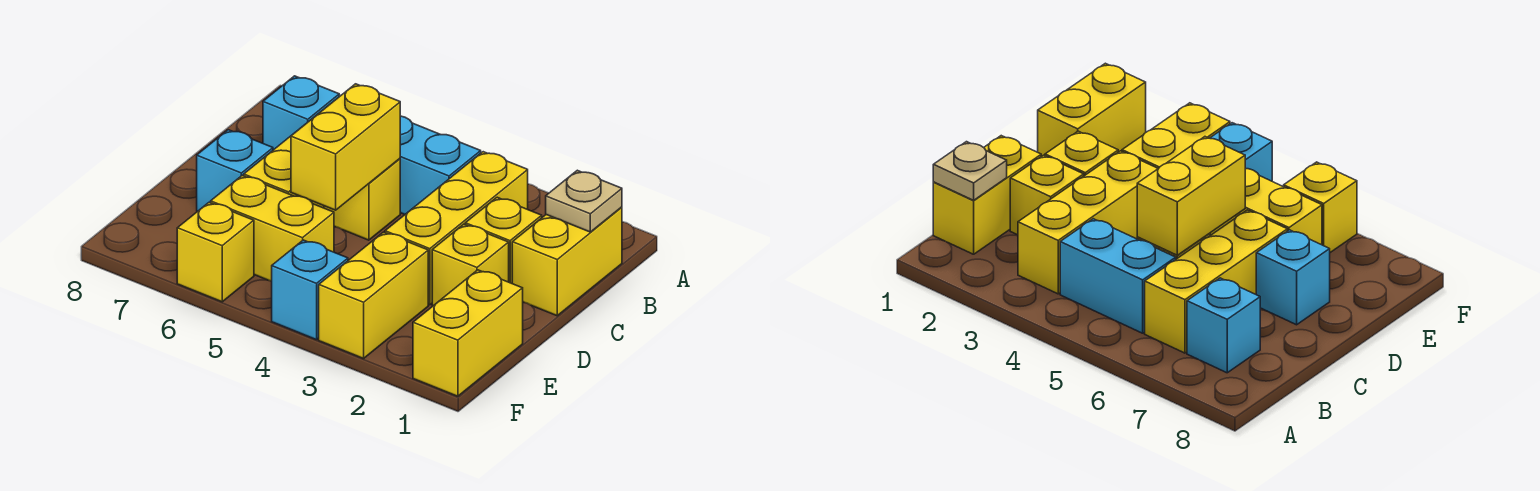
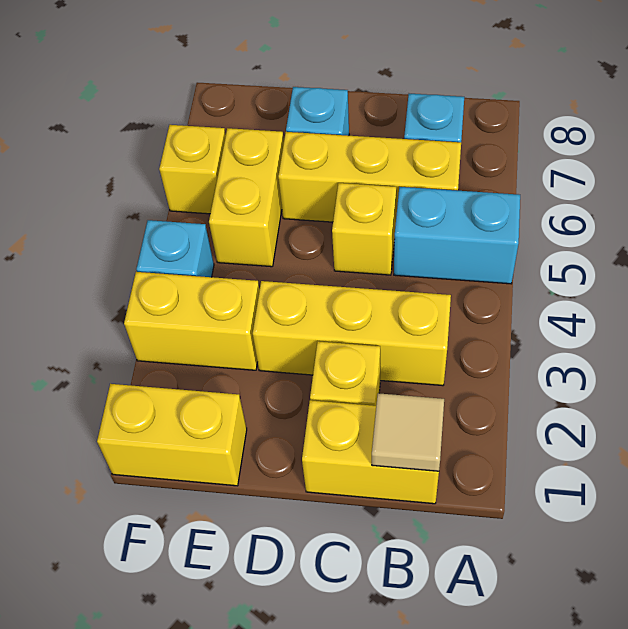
tan plate B1 level 2 -> tan tile B1 level 2
cyan brick B4:B5 level 1 -> cyan brick A5:B5 level 1
yellow brick C5:D5 level 2 -> none
yellow brick D2 level 1 -> none

